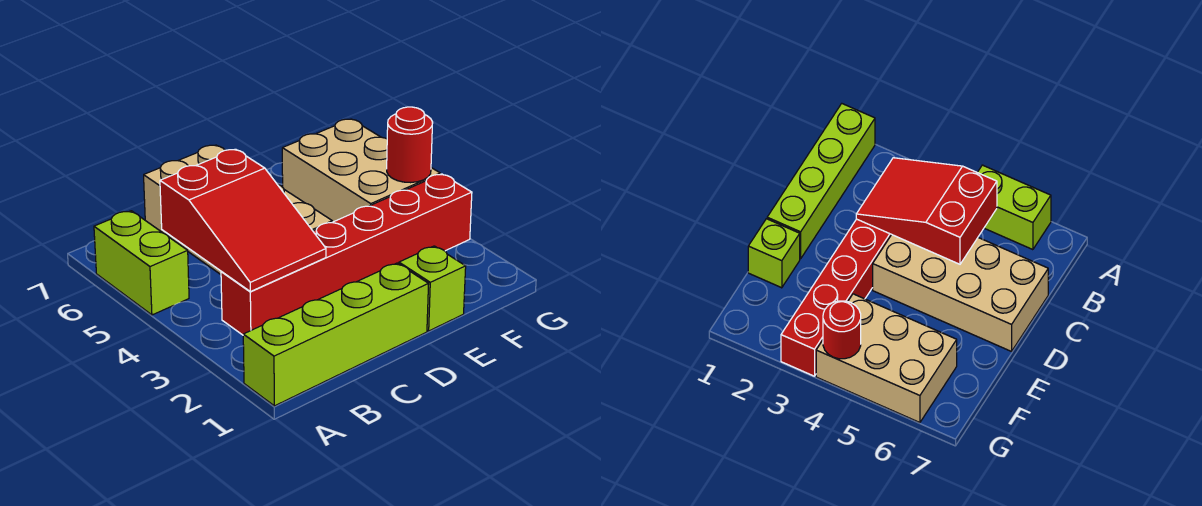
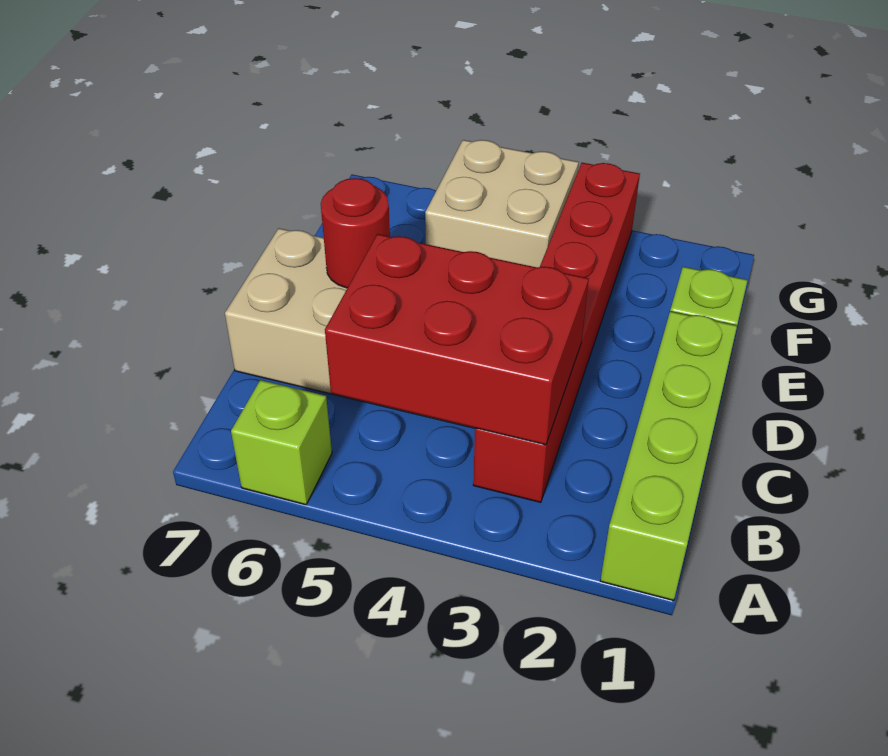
lime brick A5:A6 level 1 -> lime brick A6 level 1
red slope B3:C5 level 2 top 5 -> red brick B3:C5 level 2
tan brick F4:G6 level 1 -> tan brick F4:G5 level 1
red round brick G4 level 2 -> red round brick D6 level 2

